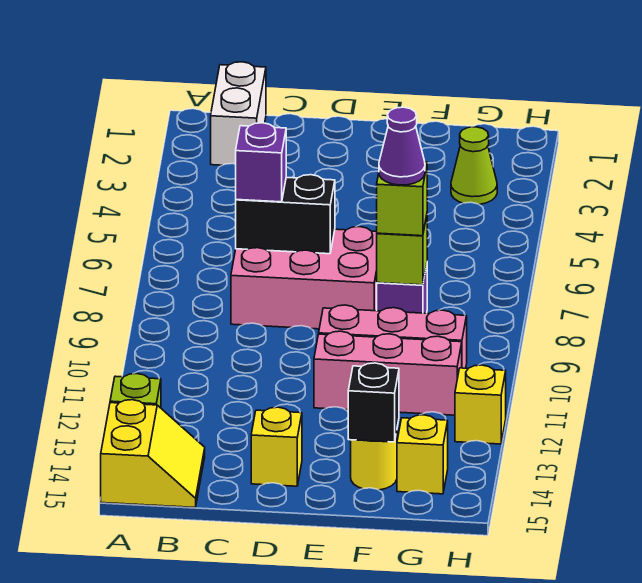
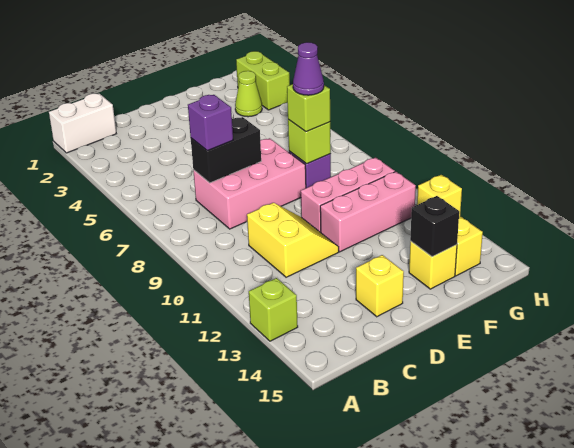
yellow slope A14:B15 level 1 top A -> yellow slope C10:D11 level 1 top C
white brick B1:B2 level 1 -> white brick A1:B1 level 1
yellow round brick F14 level 1 -> yellow brick F14 level 1
none -> lime brick H2:H3 level 1

